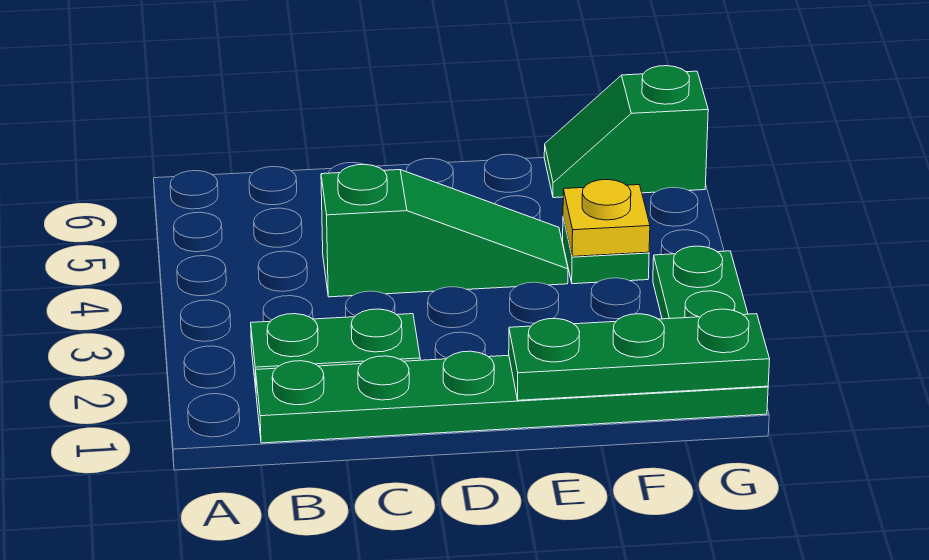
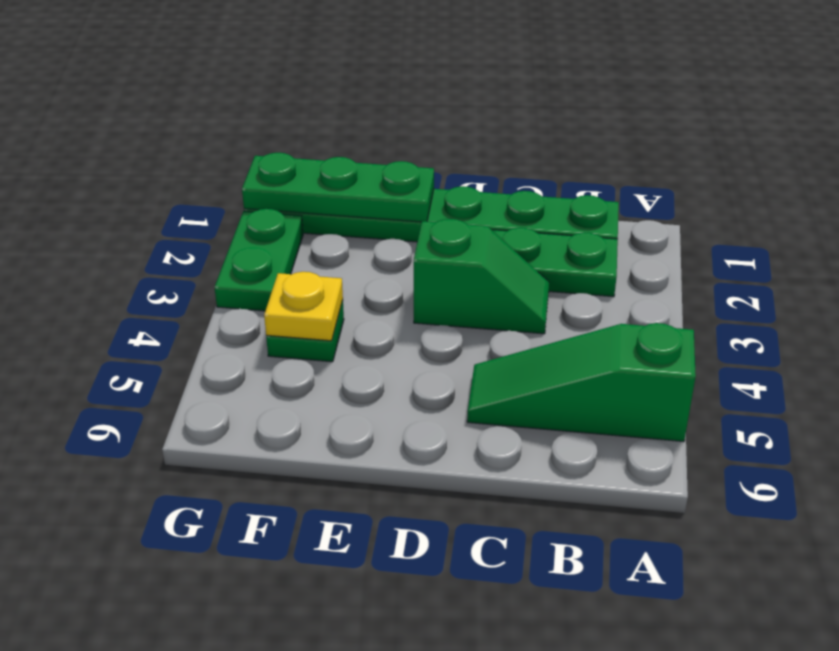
green slope C4:E4 level 1 top C -> green slope A5:C5 level 1 top A
green slope F6:G6 level 1 top G -> green slope C3:D3 level 1 top D

